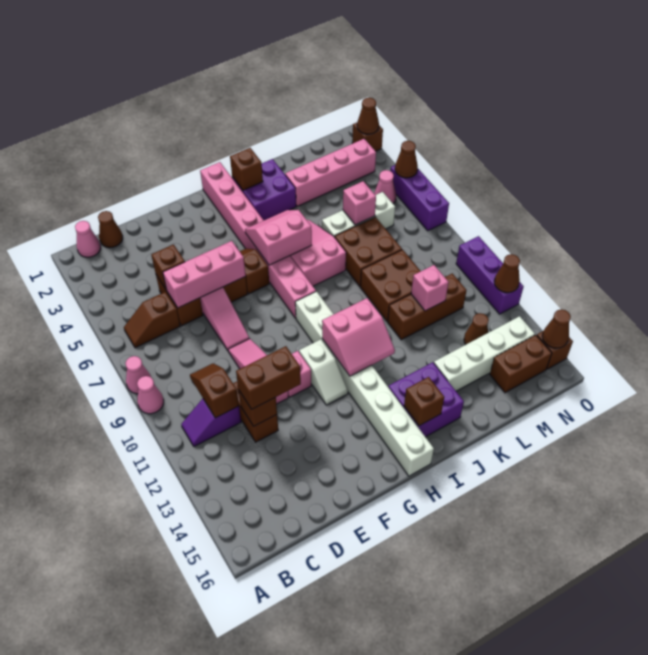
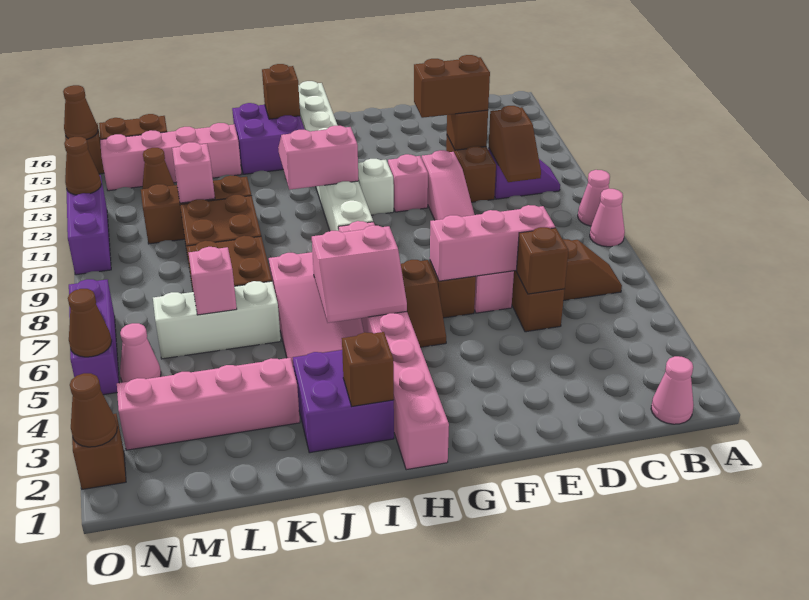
brown cone C1 level 1 -> none
white brick K14:N14 level 1 -> pink brick K14:N14 level 1

